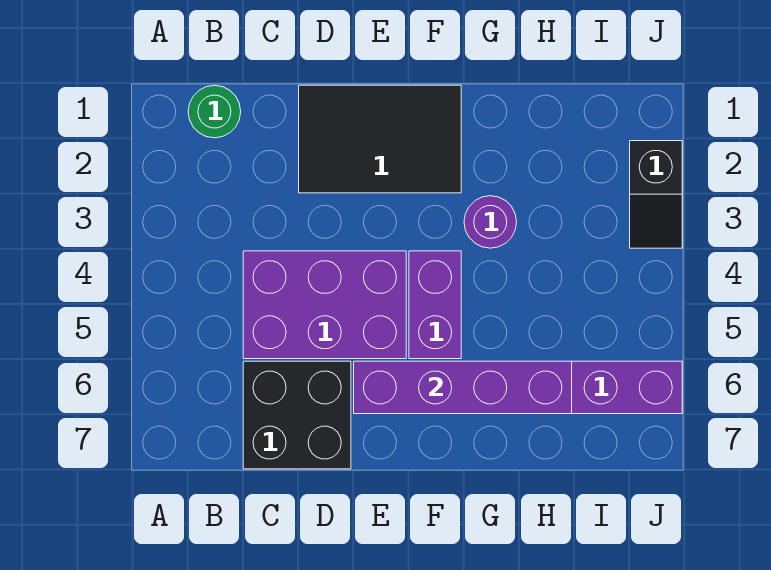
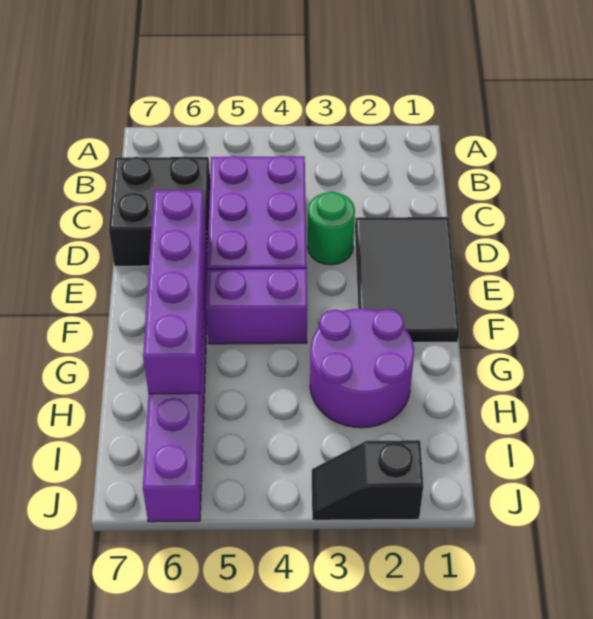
green round brick B1 level 1 -> green round brick D3 level 1
purple round brick G3 level 1 -> purple round brick G2:H3 level 1

